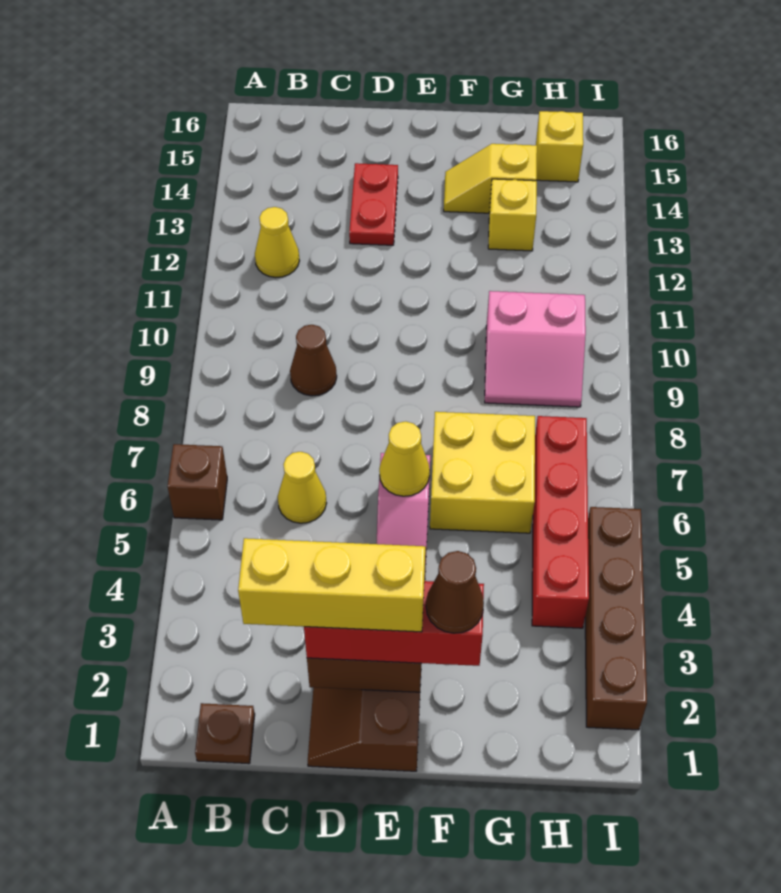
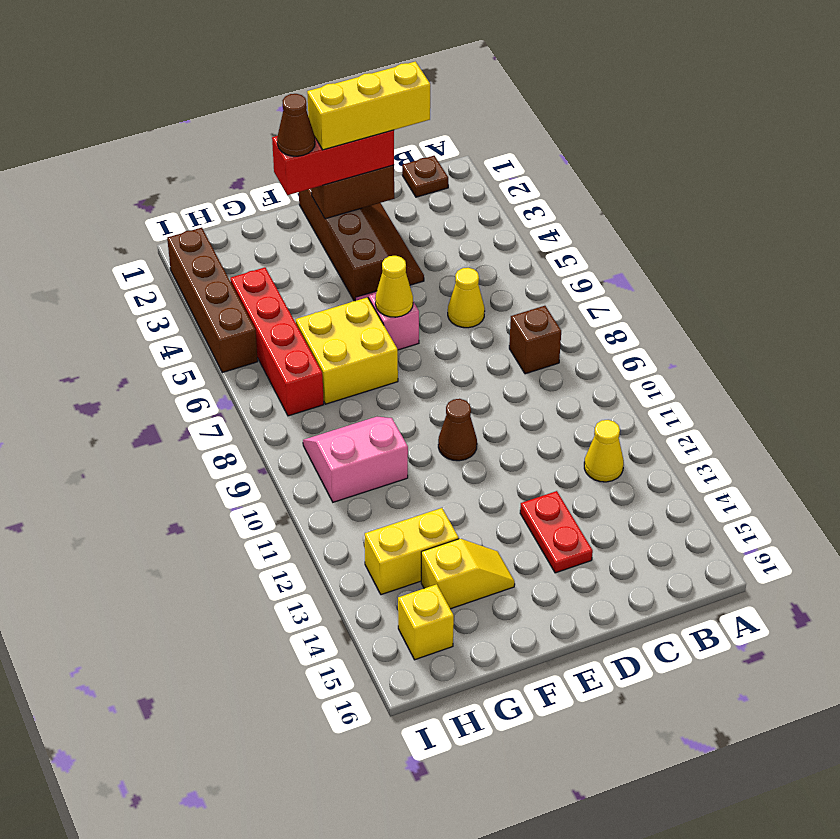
brown brick A6 level 1 -> brown brick B8 level 1
brown cone C9 level 1 -> brown cone E10 level 1
yellow brick G13 level 1 -> yellow brick G13:H13 level 1

